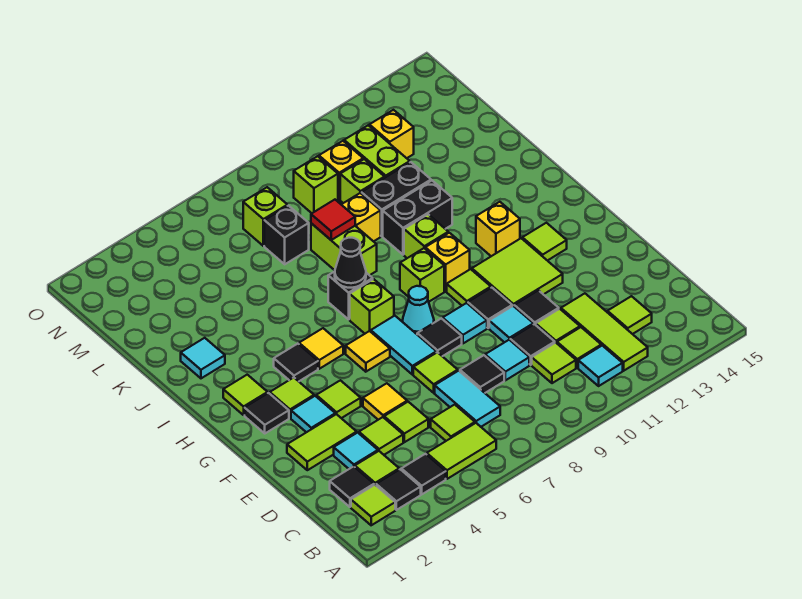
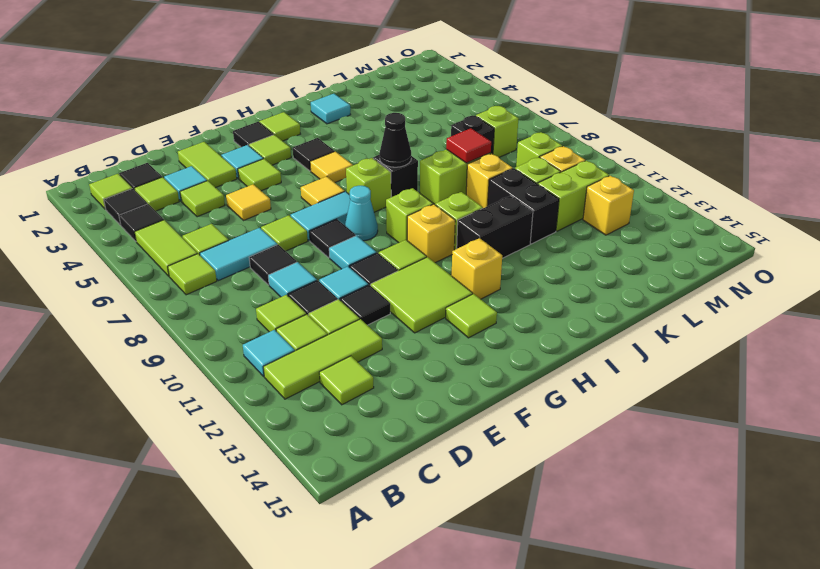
lime tile D5 level 1 -> lime tile B7 level 1
black brick J10:J11 level 1 -> black brick I11:J11 level 1

